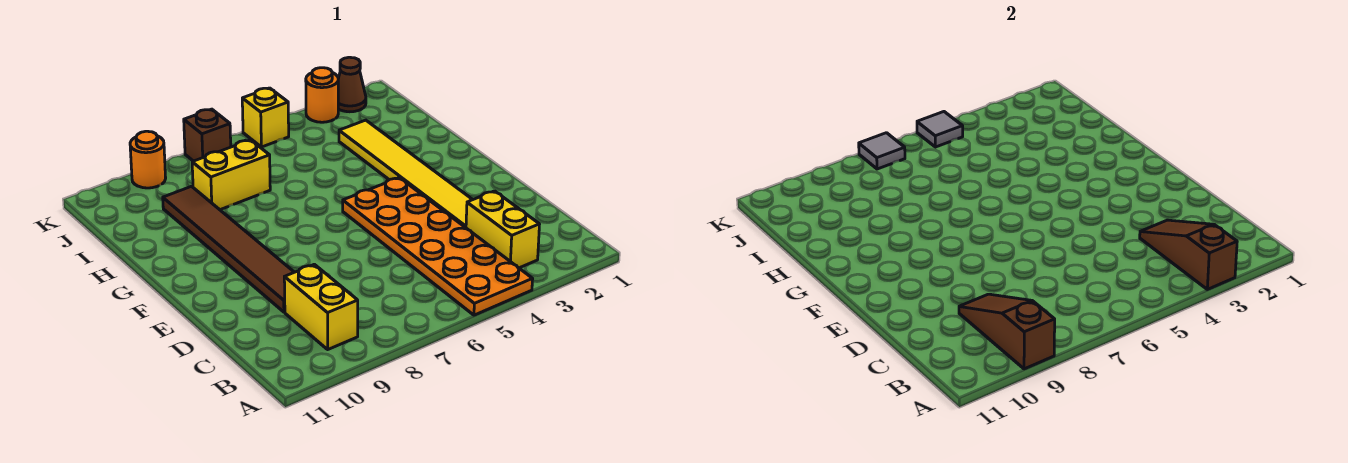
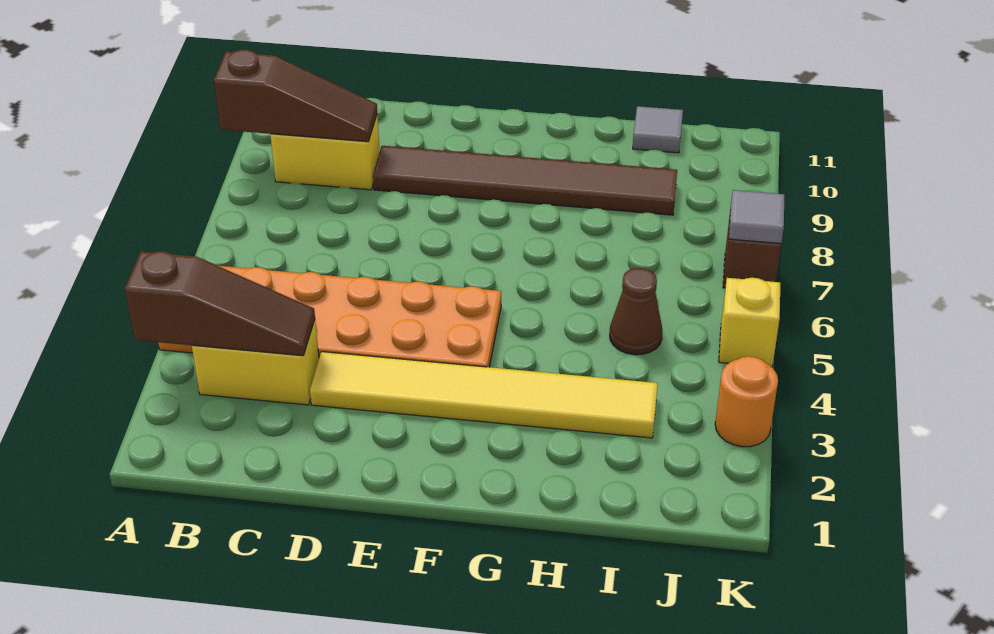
yellow brick I7:I8 level 1 -> none
brown cone K2 level 1 -> brown cone I5 level 1
grey tile K5 level 2 -> grey tile I11 level 1
orange round brick K9 level 1 -> none

